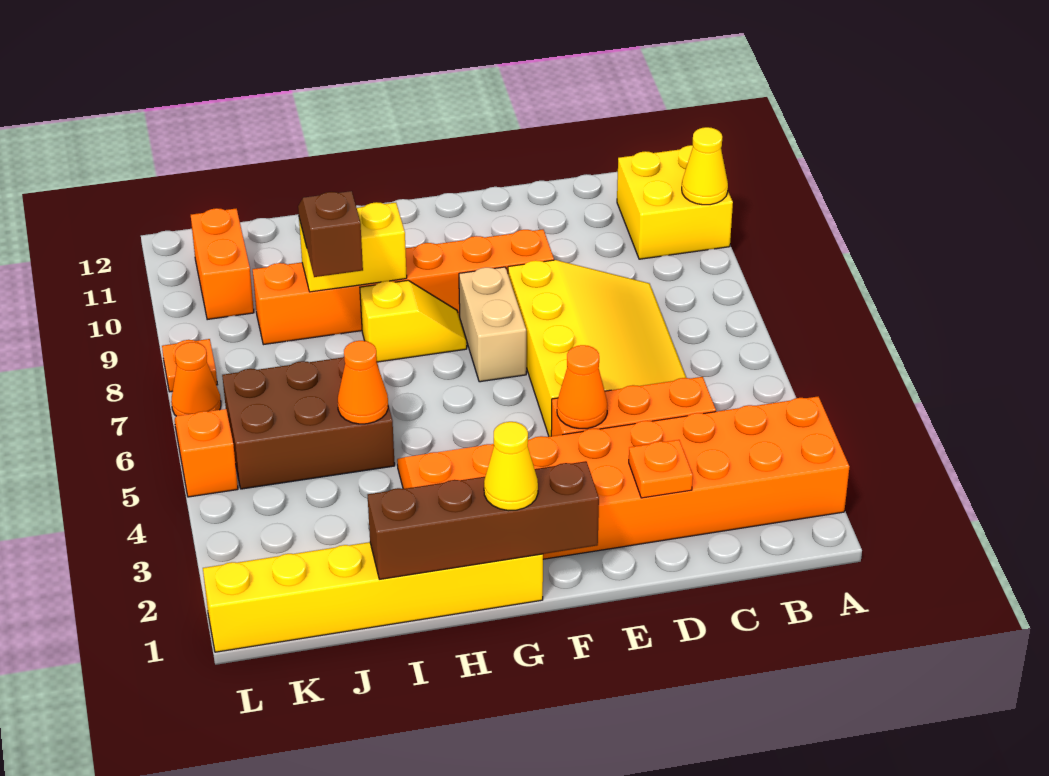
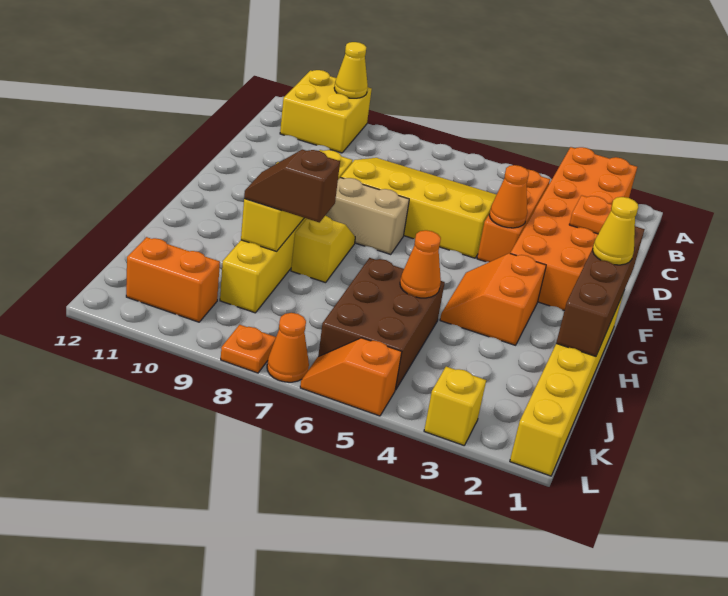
orange brick E9:J9 level 1 -> yellow brick E9:J9 level 1
none -> yellow brick L3 level 1

